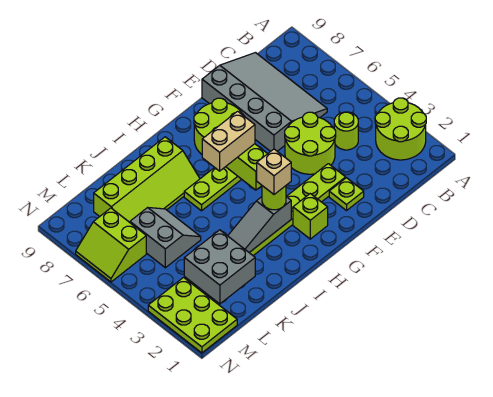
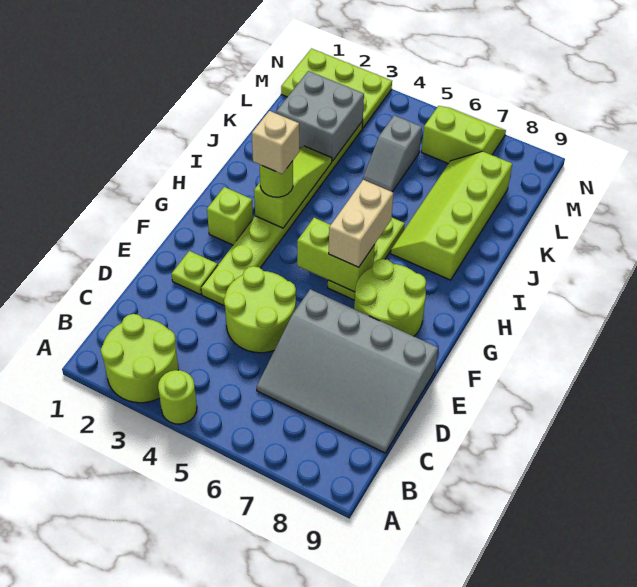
lime round brick C4 level 1 -> lime round brick A4 level 1
grey slope H3:J3 level 2 top H -> lime slope H3:J3 level 2 top H
grey slope K5:L6 level 1 top L -> grey slope K5:L5 level 1 top L

